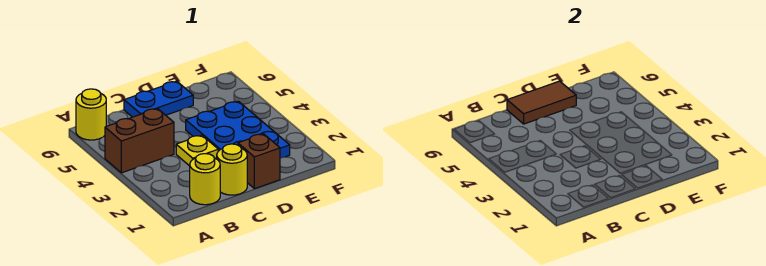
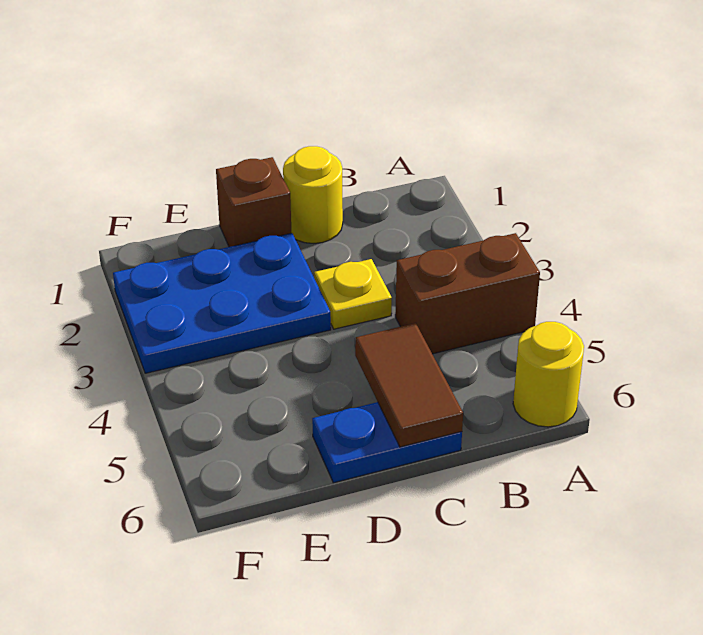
yellow round brick B1 level 1 -> none
brown tile C6:D6 level 2 -> brown tile C5:C6 level 2
blue plate D2:E4 level 1 -> blue plate D2:F3 level 1

